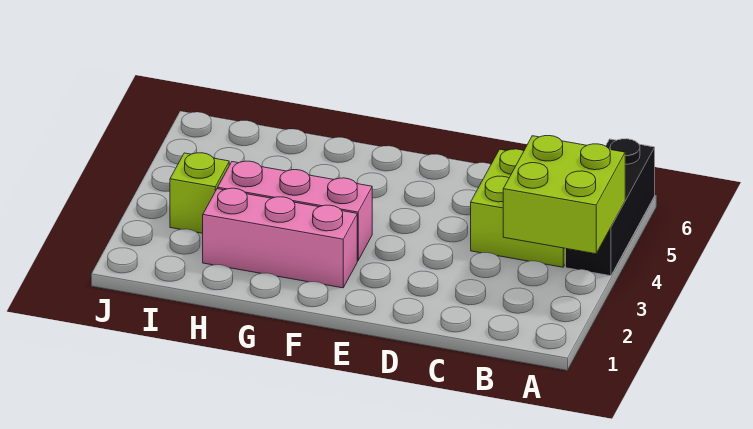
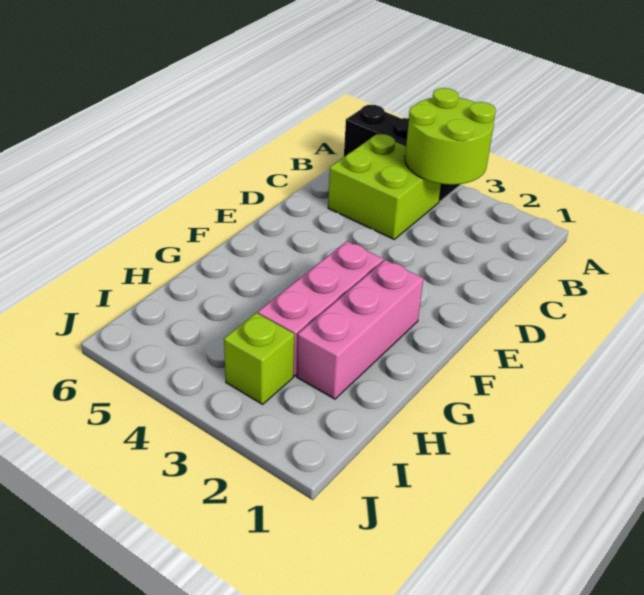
lime brick A3:B4 level 2 -> lime round brick A3:B4 level 2

